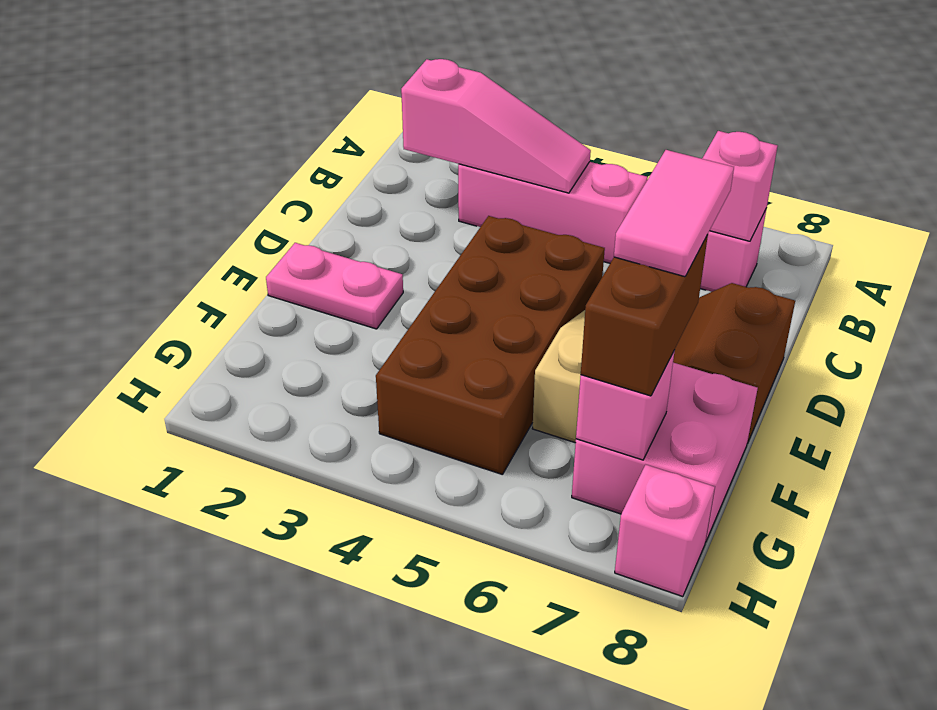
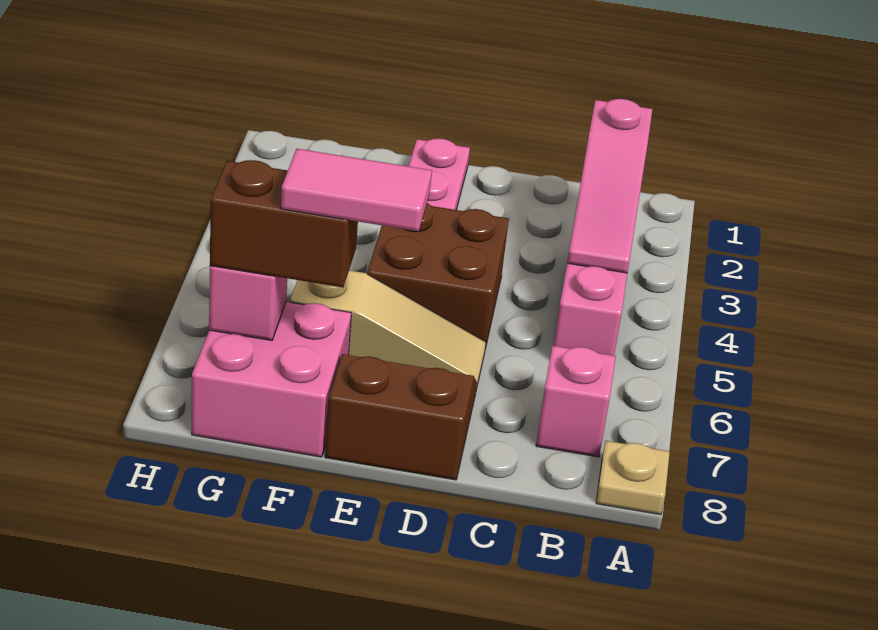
none -> tan plate A8 level 1
pink brick B7 level 2 -> none
brown brick D4:G5 level 1 -> brown brick D4:E5 level 1
pink brick H8 level 1 -> none

